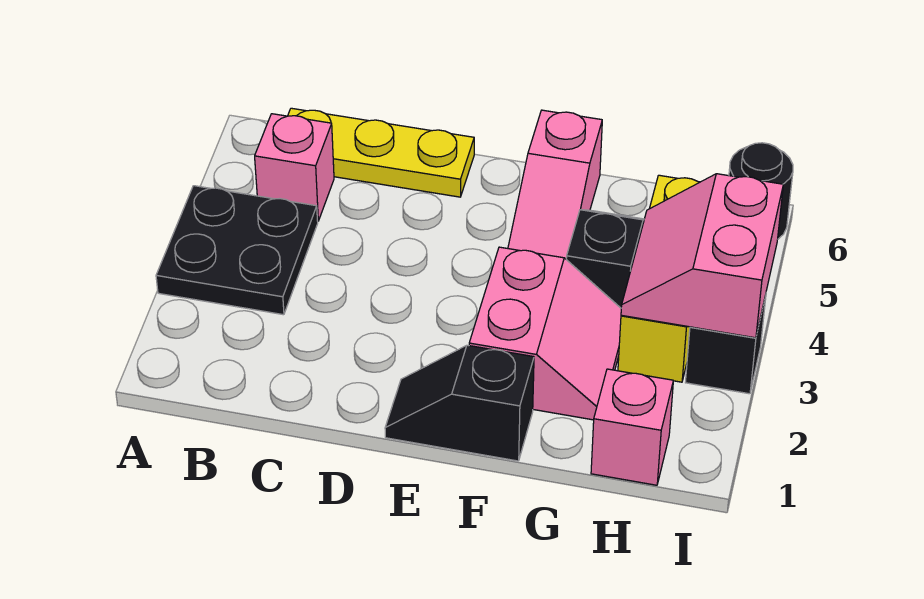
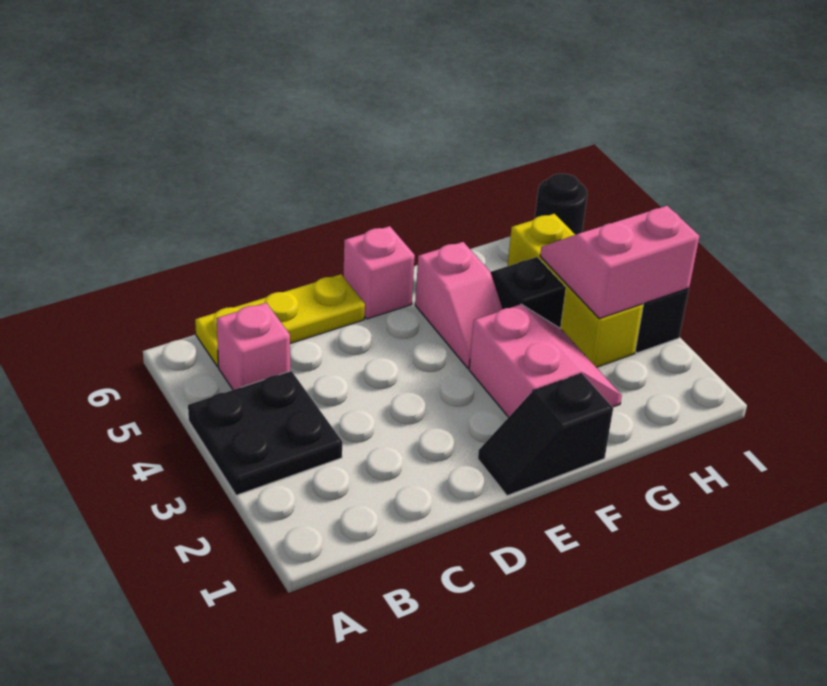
pink slope F4:F6 level 1 top 6 -> pink slope F4:F5 level 1 top 5
pink brick H1 level 1 -> pink brick E6 level 1
pink slope H3:I4 level 2 top I -> pink slope H3:I4 level 2 top 3

